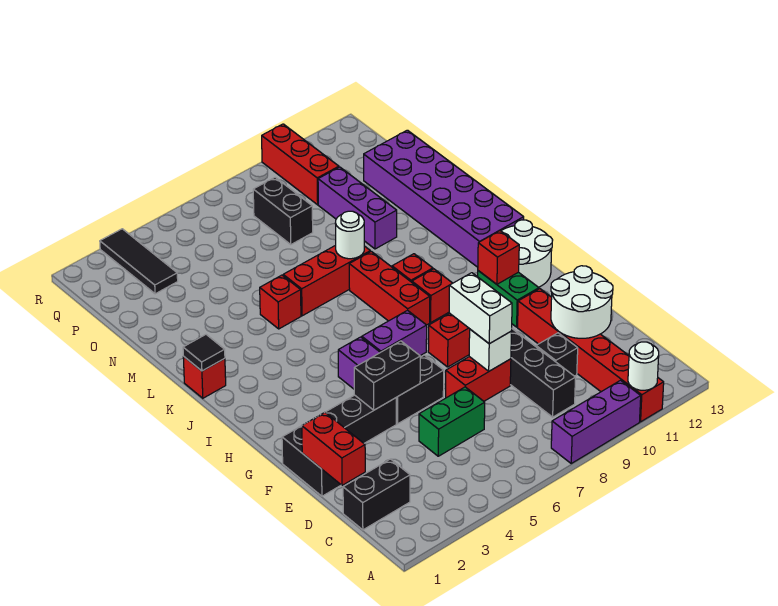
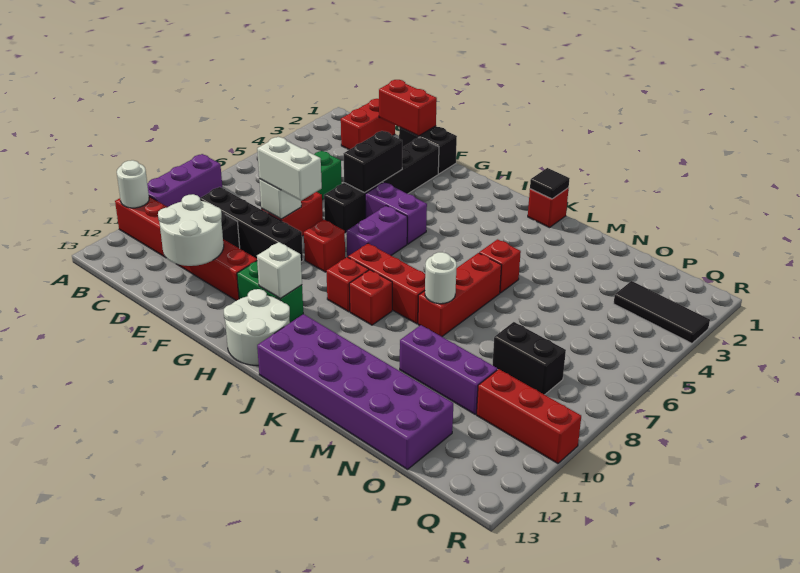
black brick C1:C2 level 1 -> red brick C1:C2 level 1
red brick H11 level 2 -> white brick H11 level 2

